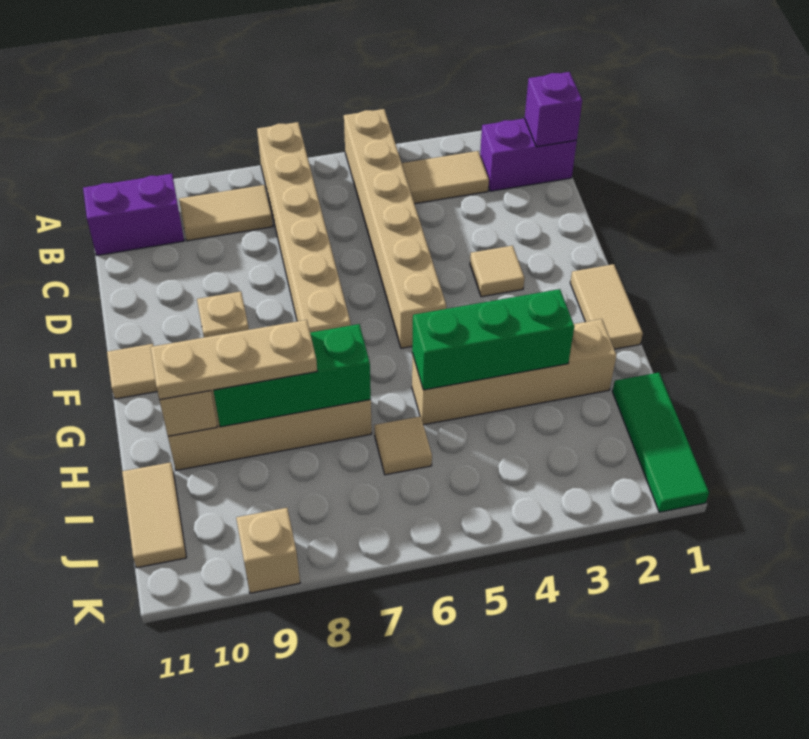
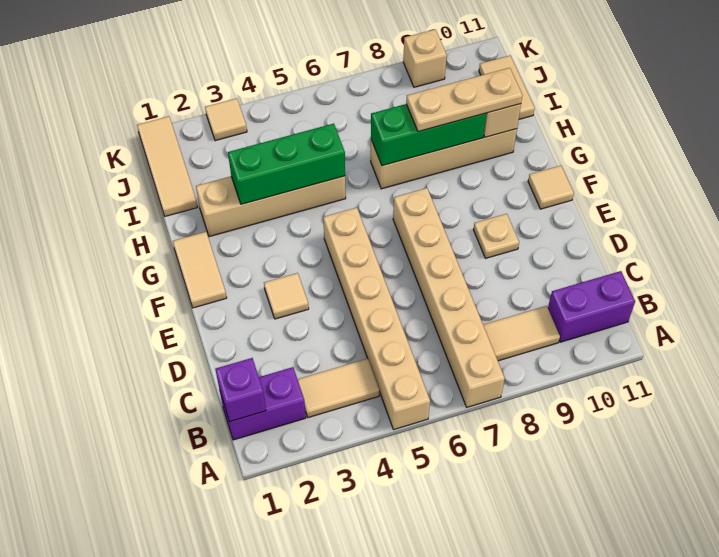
green tile I1:K1 level 1 -> tan tile I1:K1 level 1
tan tile I6 level 1 -> tan tile K3 level 1

